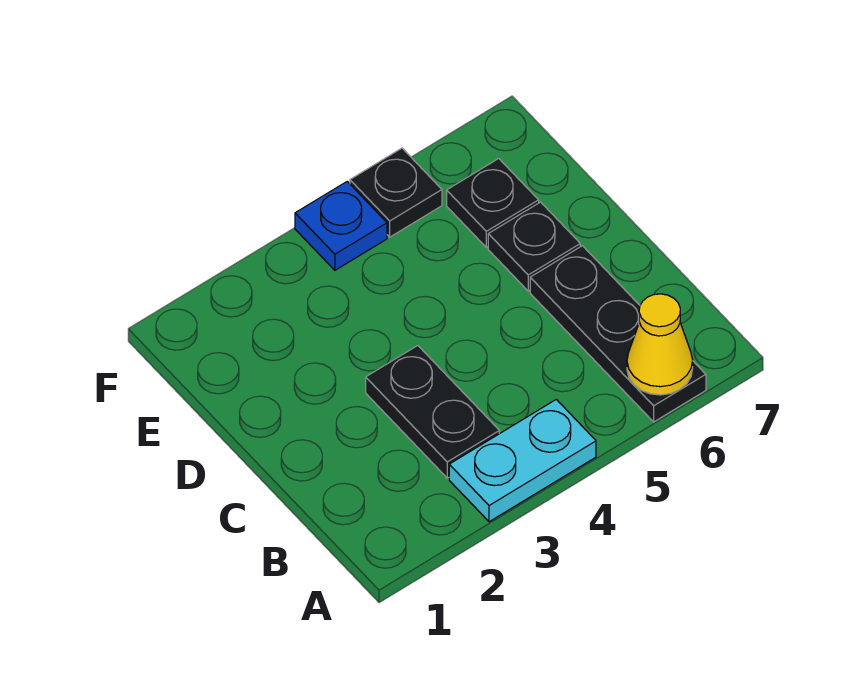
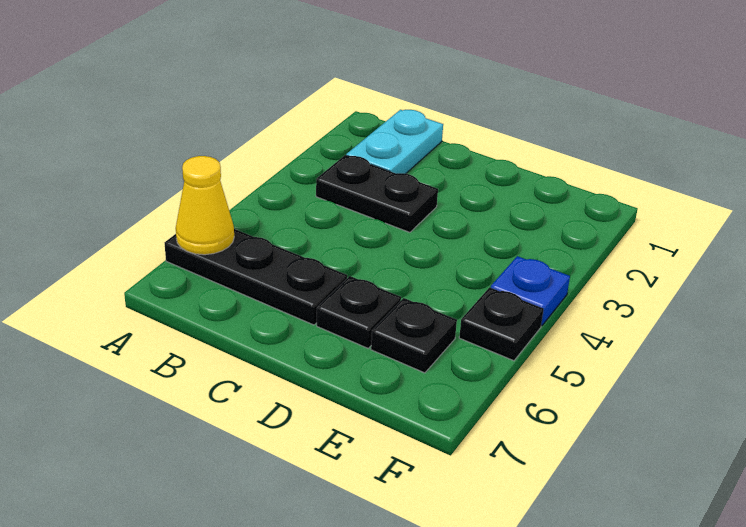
cyan plate A3:A4 level 1 -> cyan plate B1:B2 level 1

